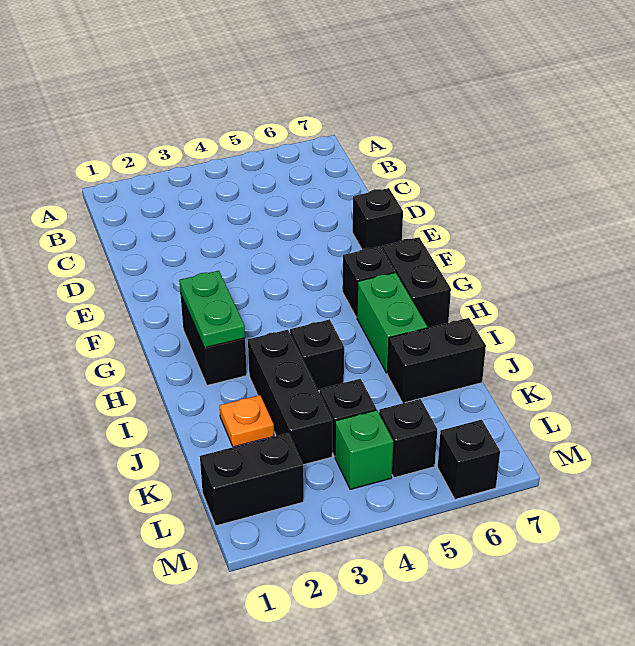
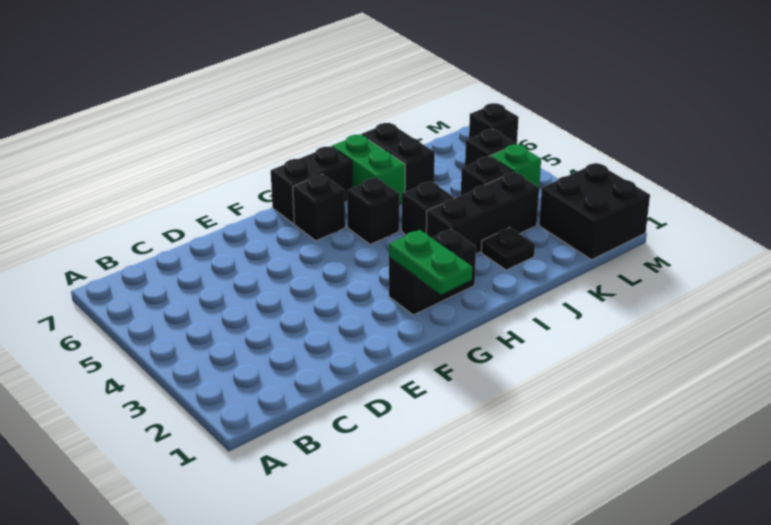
black brick E7 level 1 -> black brick H5 level 1
green plate G2:H2 level 2 -> green plate G1:G2 level 2
green brick H6:I6 level 1 -> green brick I6:I7 level 1
orange plate J2 level 1 -> black plate J2 level 1
black brick L1:L2 level 1 -> black brick L1:M2 level 1

